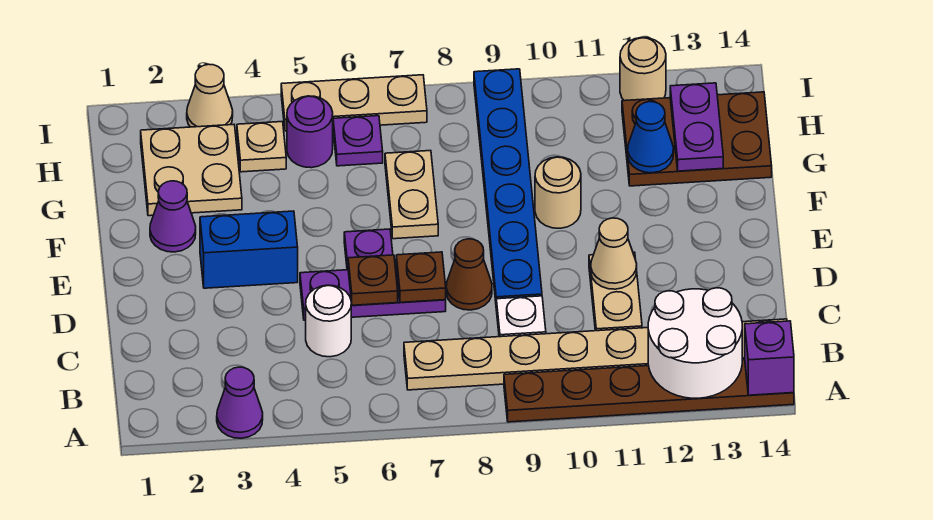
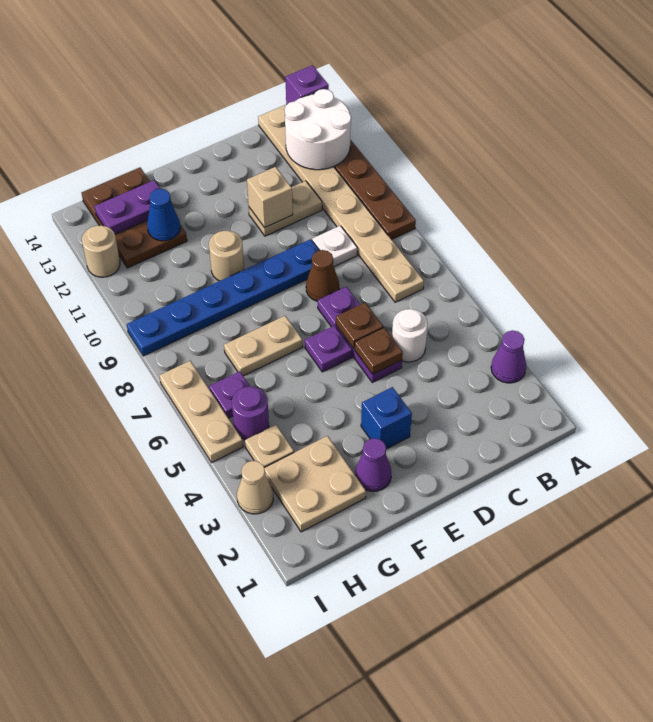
brown plate D7 level 2 -> brown plate D5 level 2
tan cone D11 level 2 -> tan brick D11 level 2
blue brick E3:E4 level 1 -> blue brick E3 level 1

